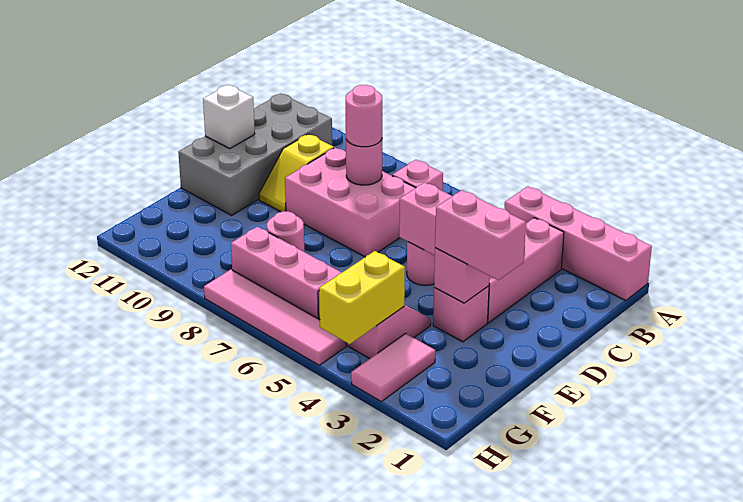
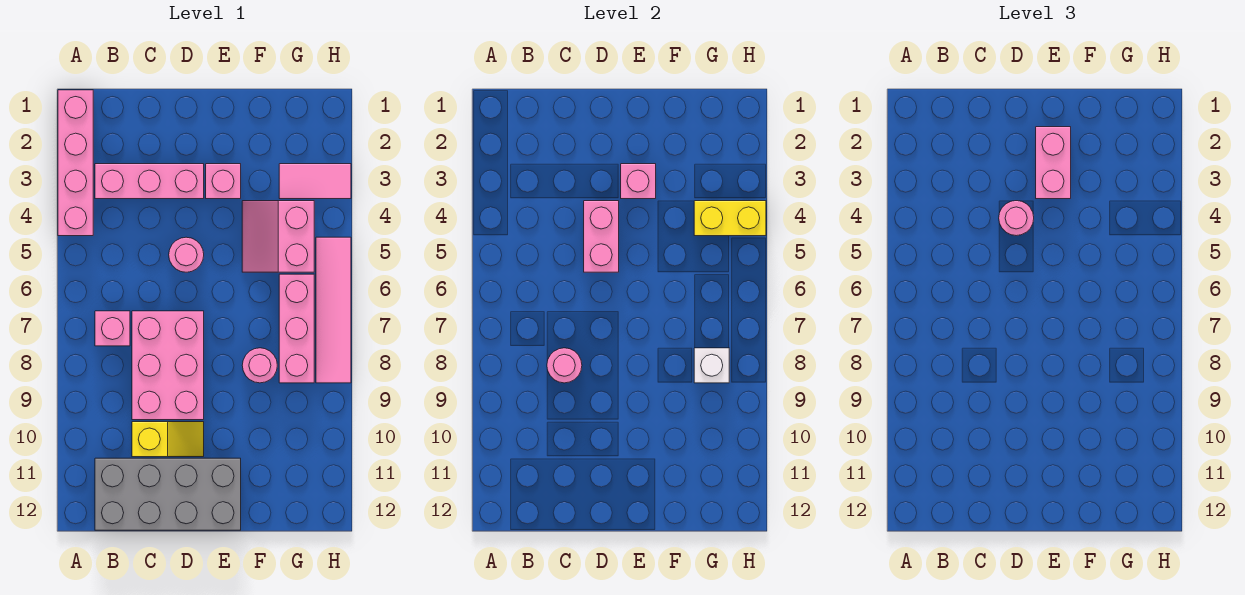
pink round brick C8 level 3 -> pink round brick D4 level 3
white brick D12 level 2 -> white brick G8 level 2

